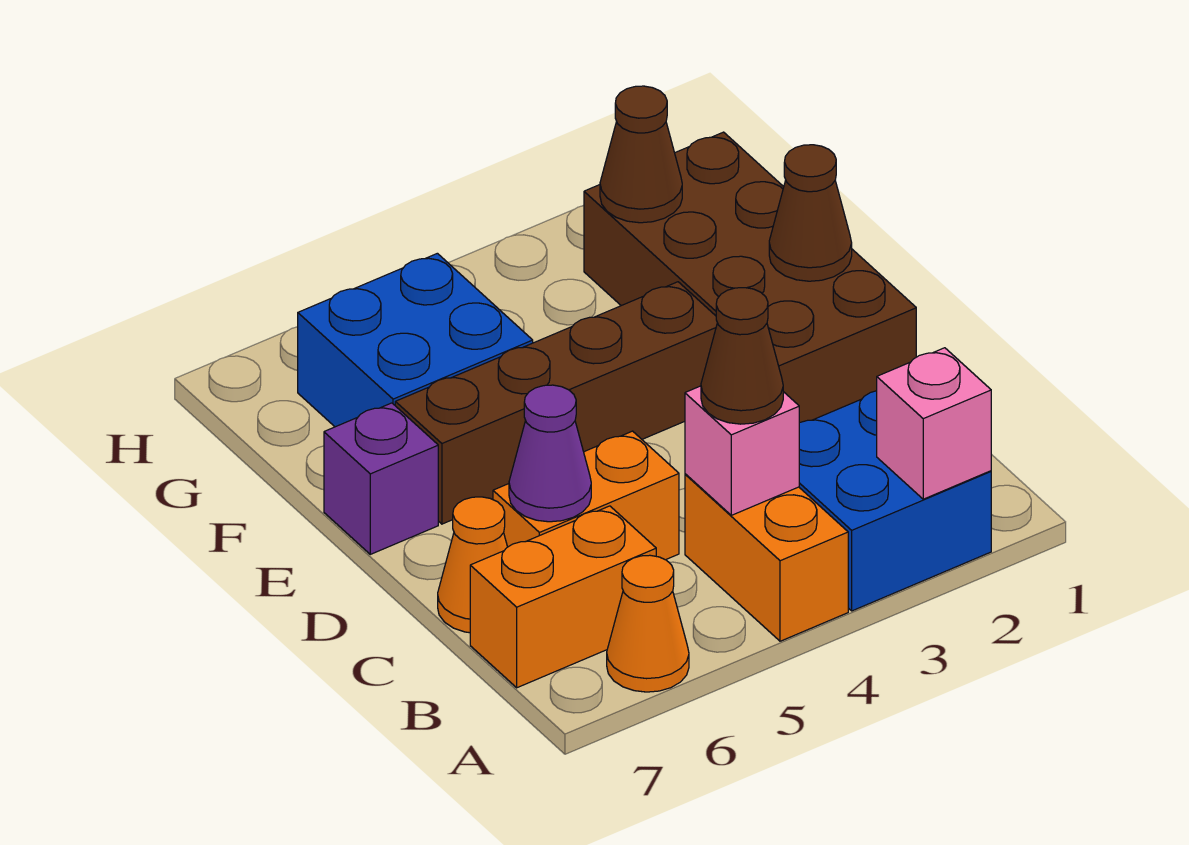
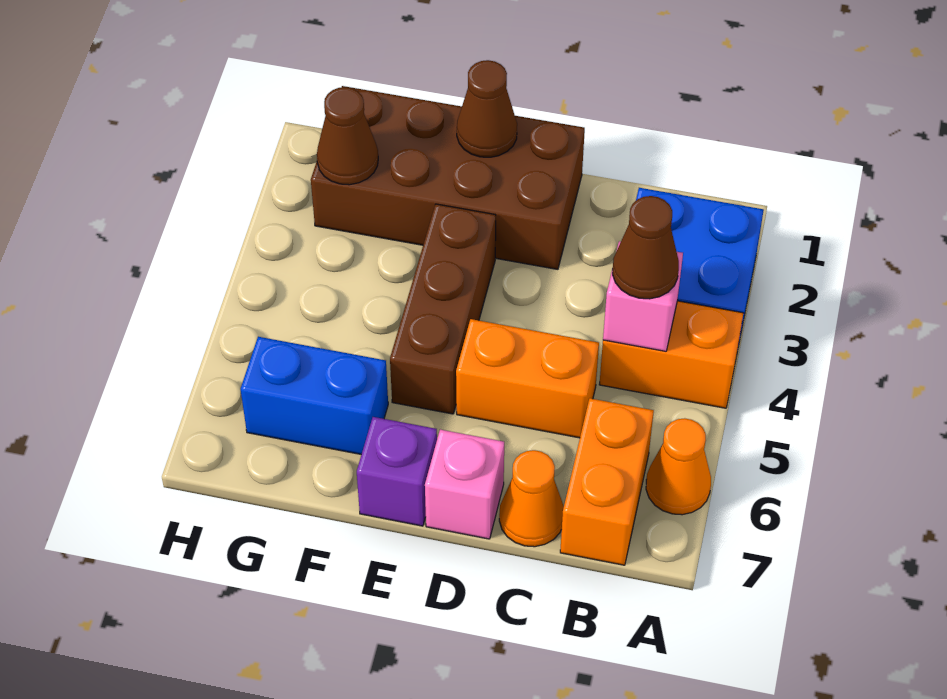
pink brick A2 level 2 -> pink brick D7 level 1
orange brick C5:C6 level 1 -> orange brick C5:D5 level 1
purple cone C6 level 2 -> none
brown brick E3:E6 level 1 -> brown brick E3:E5 level 1
blue brick F5:G6 level 1 -> blue brick F6:G6 level 1

